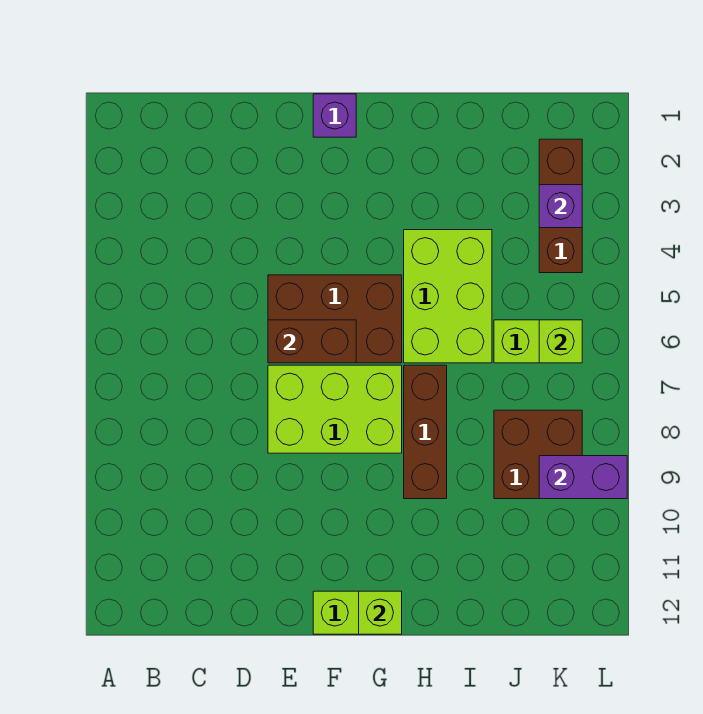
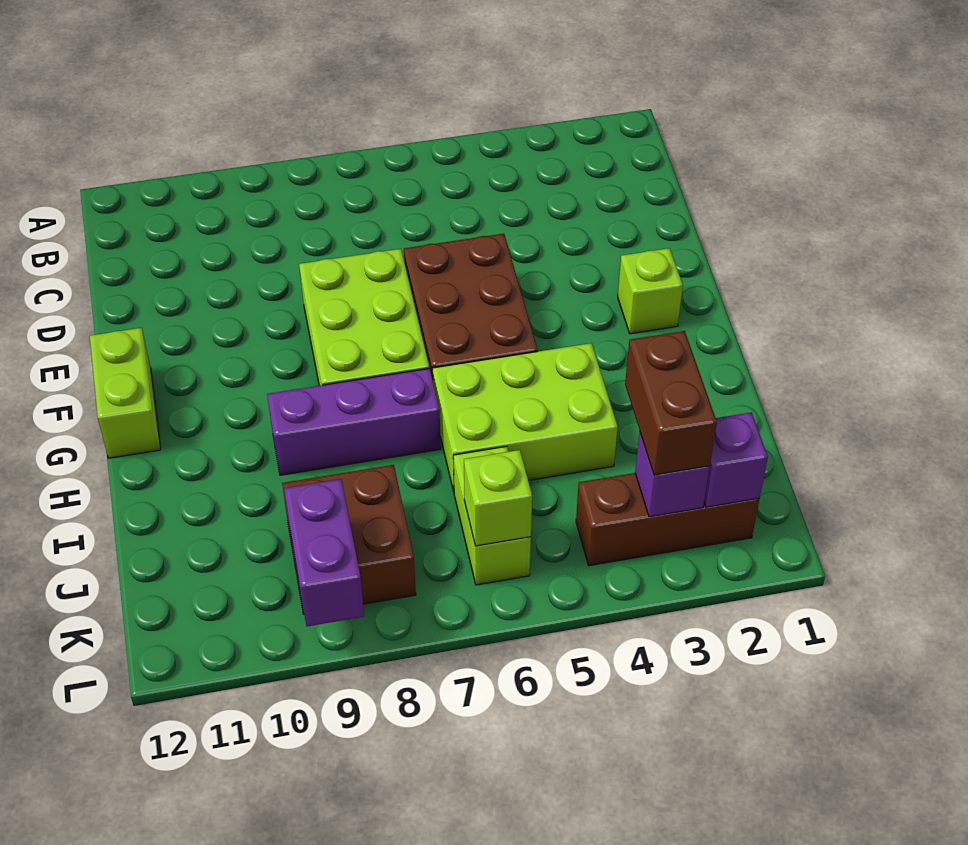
brown brick E6:F6 level 2 -> brown brick J3:K3 level 3
purple brick F1 level 1 -> purple brick K2 level 2
lime brick G12 level 2 -> lime brick F2 level 1
brown brick H7:H9 level 1 -> purple brick H7:H9 level 1

